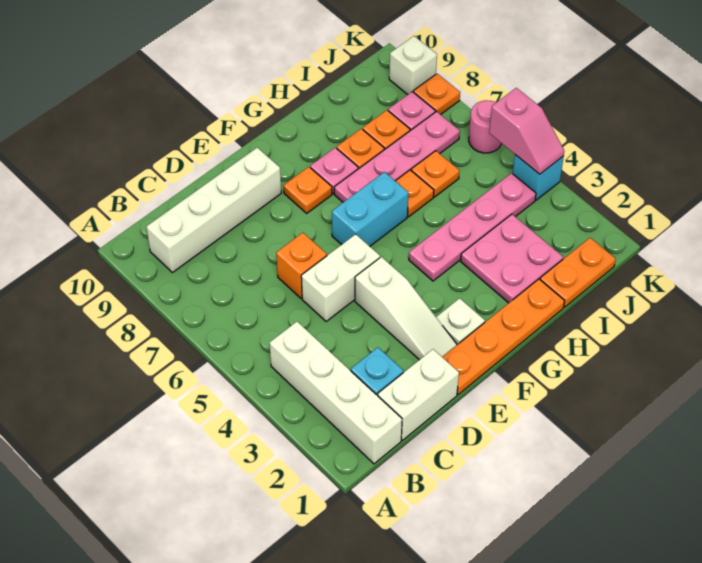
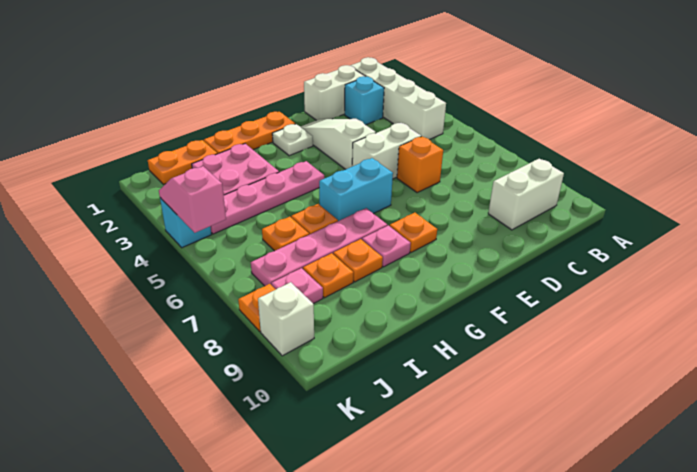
white brick B9:E9 level 1 -> white brick B9:C9 level 1
orange plate E1:H1 level 1 -> orange plate F1:H1 level 1
pink round brick K6 level 1 -> none

